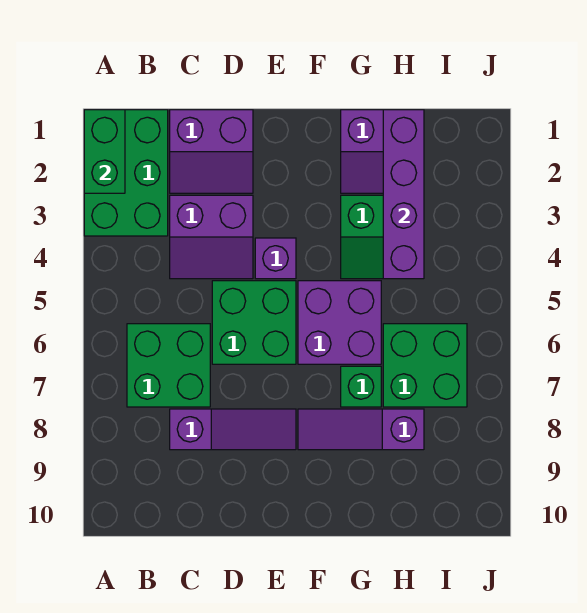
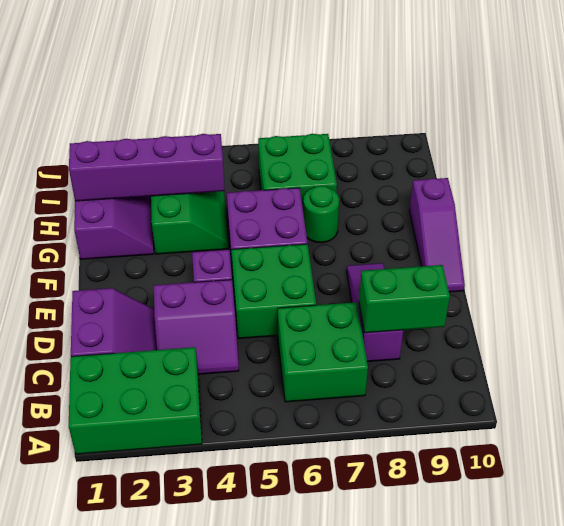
green brick A1:A2 level 2 -> green brick C8:C9 level 2
purple slope C3:D4 level 1 top 3 -> purple slope C3:D4 level 1 top D
purple slope F8:H8 level 1 top H -> purple slope E10:G10 level 1 top G
green brick G7 level 1 -> green round brick G7 level 1

